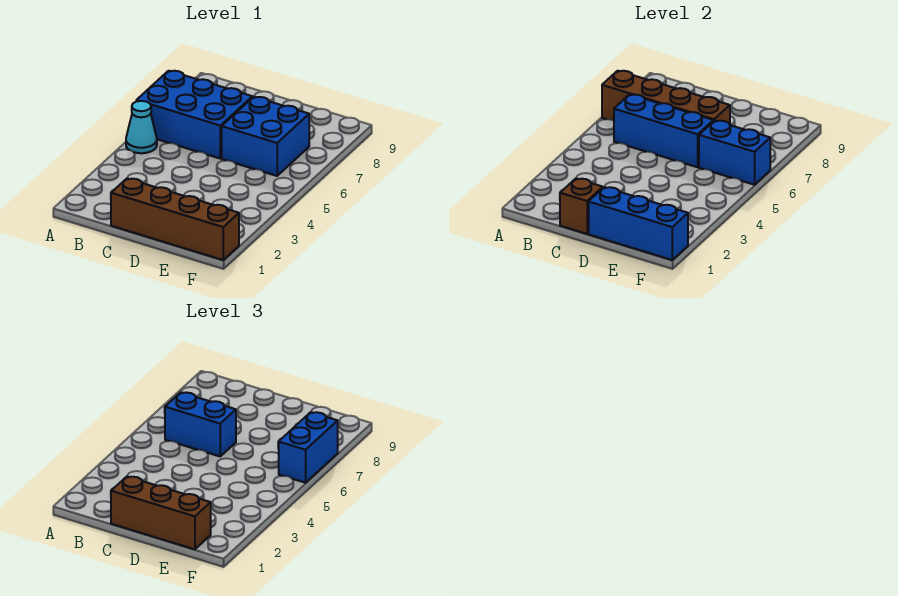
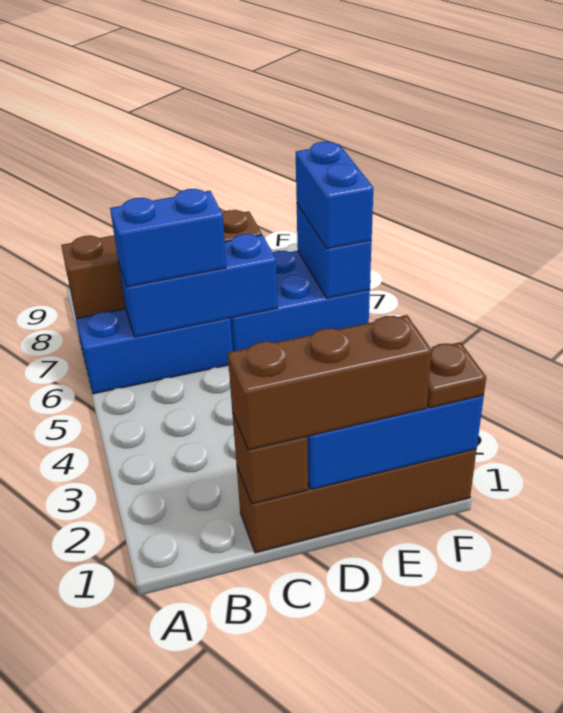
cyan cone A5 level 1 -> none
blue brick D6:E7 level 1 -> blue brick D6:F7 level 1
blue brick E6:F6 level 2 -> blue brick F6:F7 level 2
none -> brown plate F1 level 3

